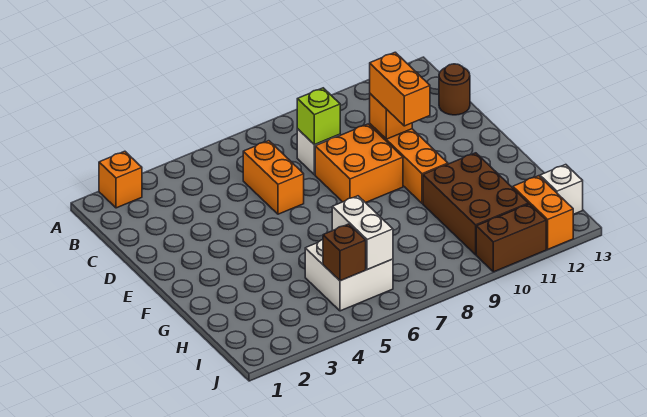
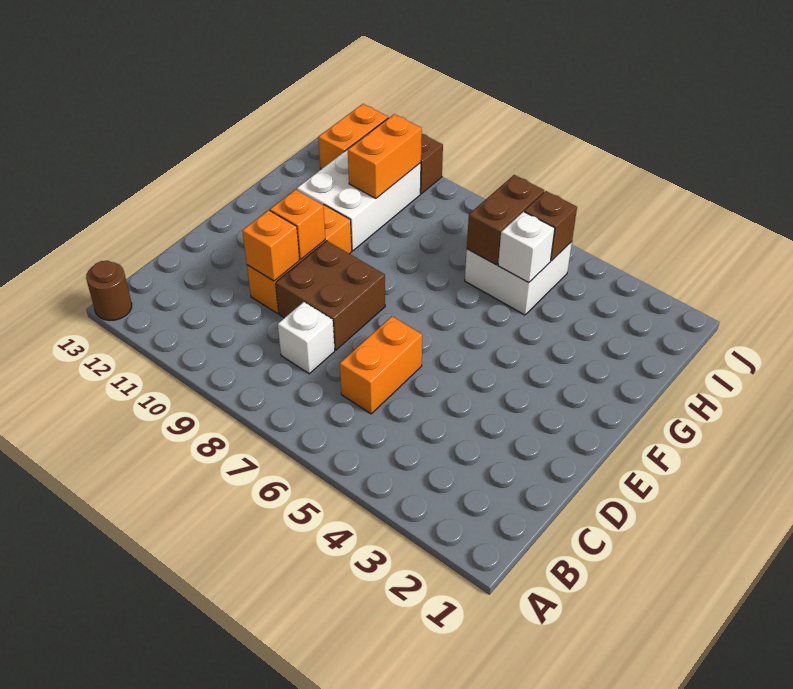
orange brick A2 level 1 -> orange brick E10 level 2
lime brick C8 level 2 -> none
brown round brick C13 level 1 -> brown round brick A13 level 1
orange brick D8:E9 level 1 -> brown brick D8:E9 level 1
orange brick D10:E10 level 3 -> orange brick H10:I10 level 2
brown brick G10:I11 level 1 -> white brick G10:I11 level 1
white brick H6:I6 level 2 -> brown brick H6:I6 level 2
white brick I13 level 1 -> white brick H5 level 2

